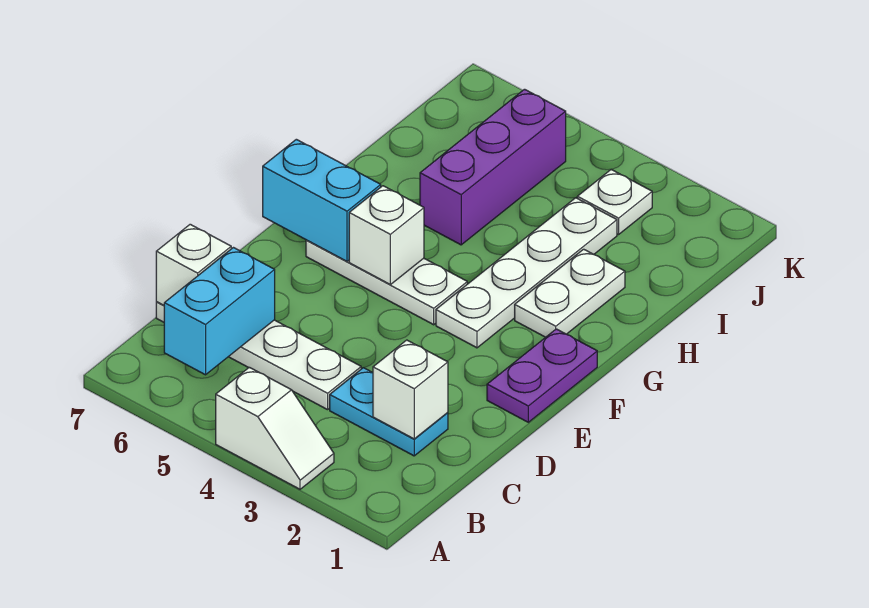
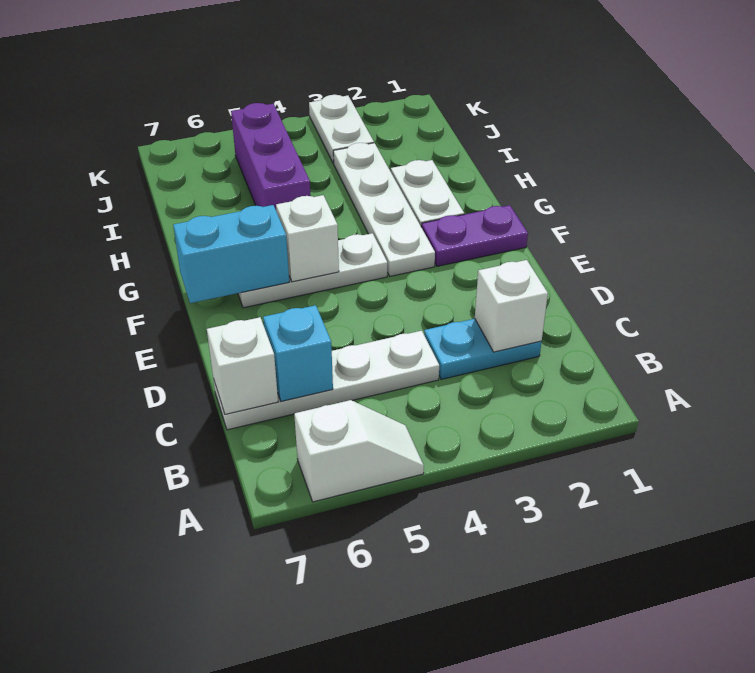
white slope A3:A4 level 1 top 4 -> white slope A5:A6 level 1 top 6
cyan brick B6:C6 level 2 -> cyan brick C6 level 2
purple plate E1:F1 level 1 -> purple plate F1:F2 level 1
white plate J3 level 1 -> white plate J3:K3 level 1

